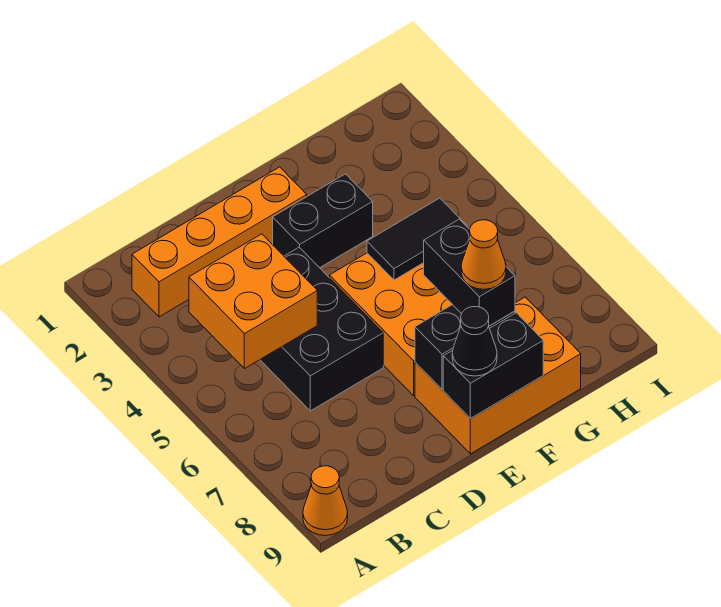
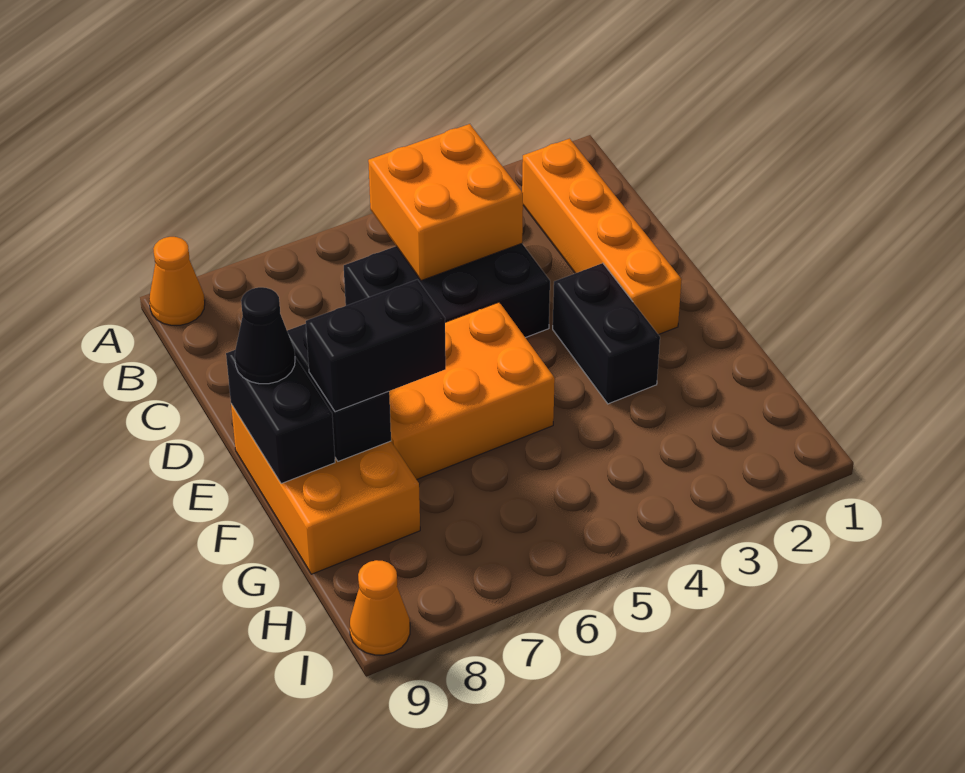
black tile F5:G5 level 2 -> none
orange cone F8 level 4 -> orange cone I9 level 1

